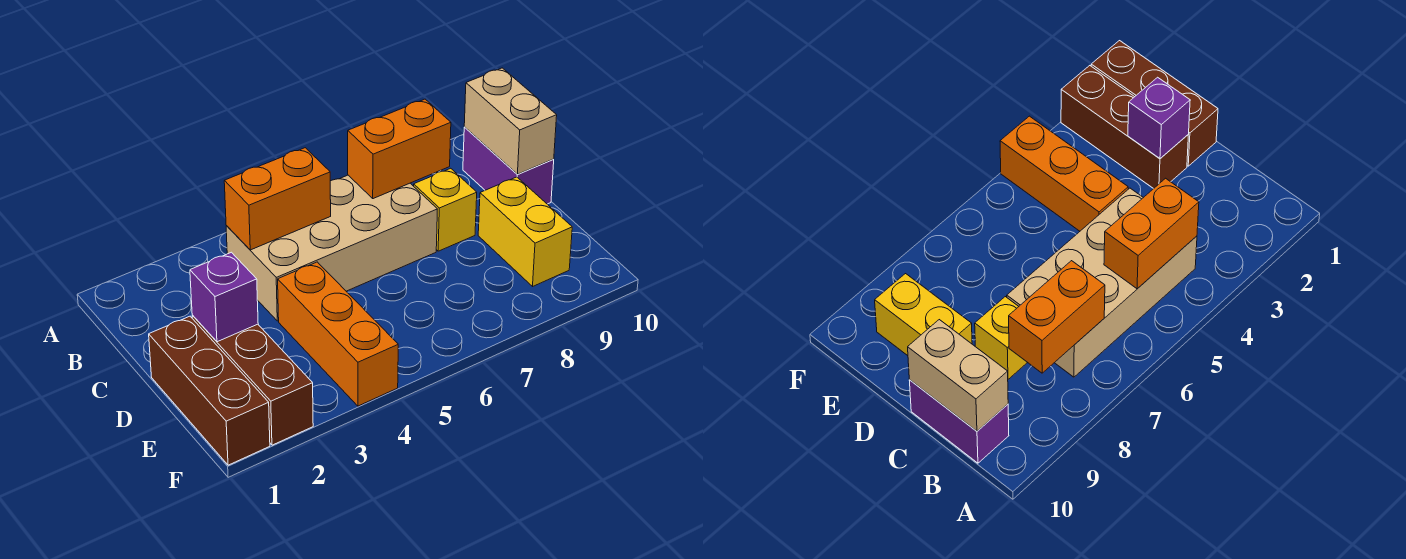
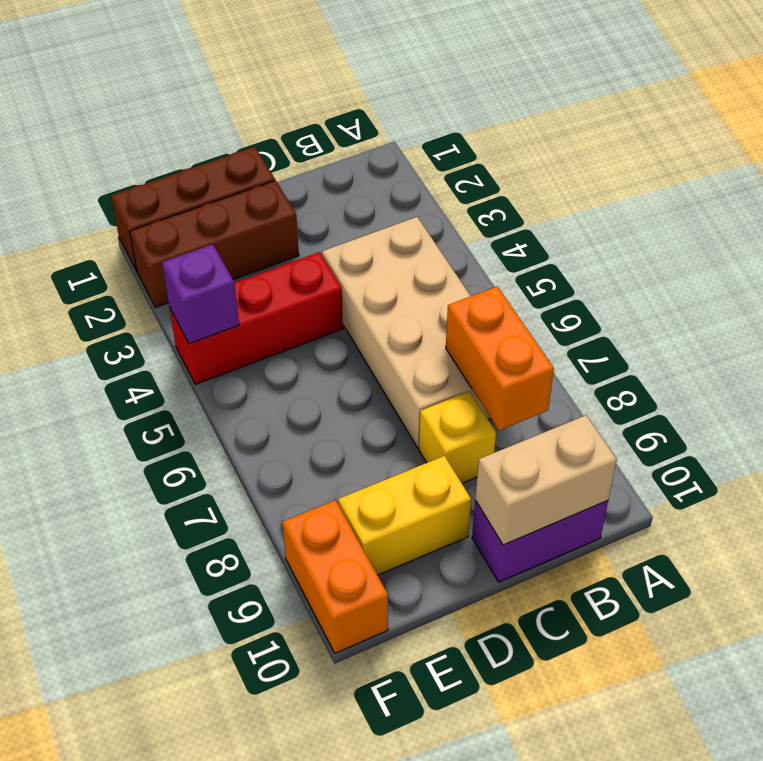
orange brick B4:B5 level 2 -> orange brick F9:F10 level 1
purple brick D2 level 2 -> purple brick F4 level 2
orange brick D4:F4 level 1 -> red brick D4:F4 level 1

